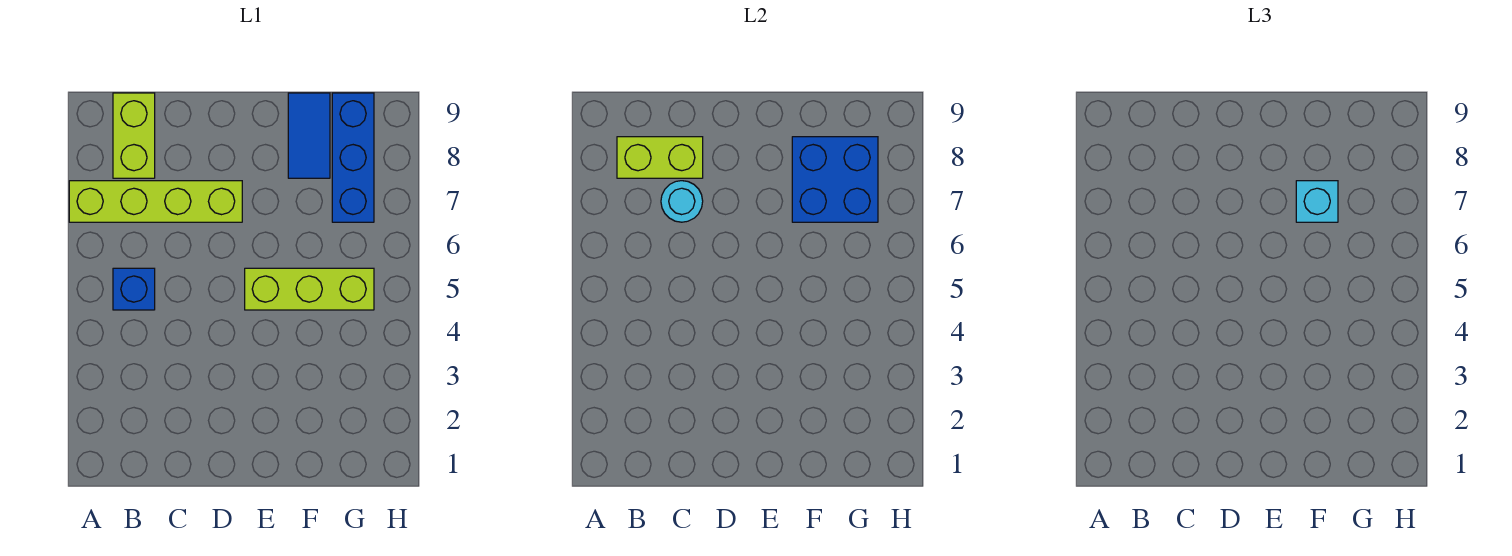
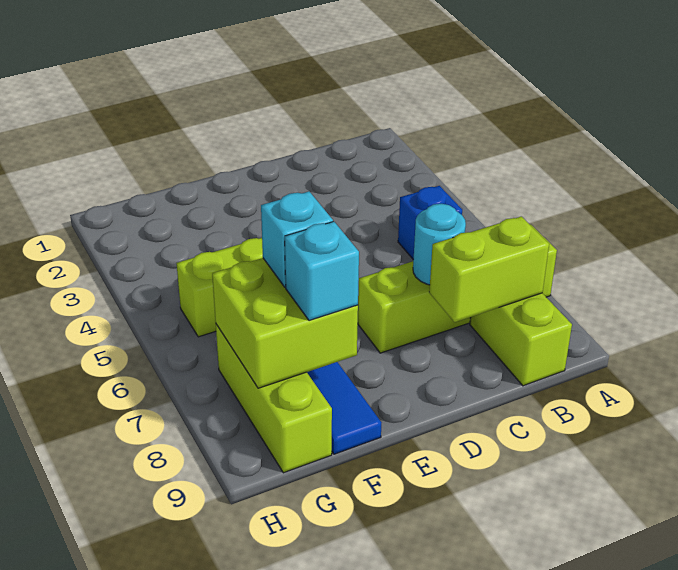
blue brick F7:G8 level 2 -> lime brick F7:G8 level 2
none -> cyan brick F8 level 3
blue brick G7:G9 level 1 -> lime brick G7:G9 level 1

